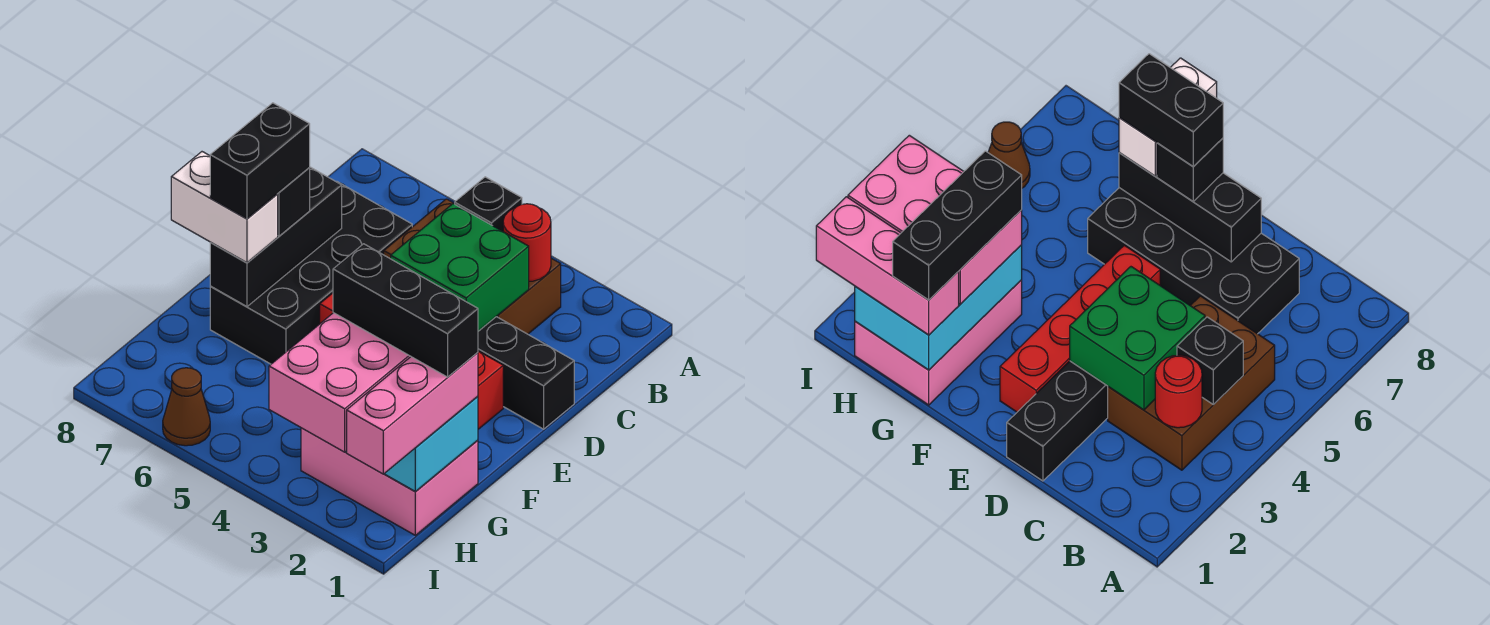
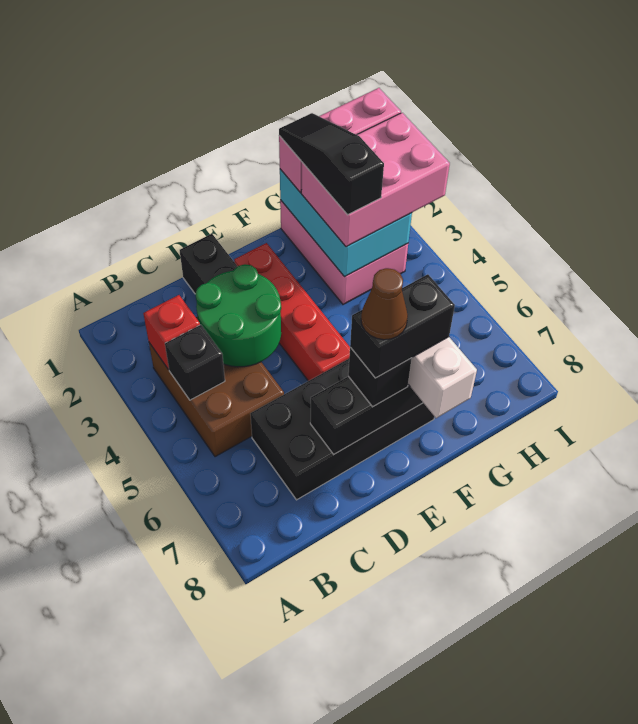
red round brick B3 level 2 -> red brick B3 level 2
green brick C3:D4 level 2 -> green round brick C3:D4 level 2
black brick G1:G3 level 4 -> black slope G1:G3 level 4 top 3
brown cone I6 level 1 -> brown cone E7 level 5

